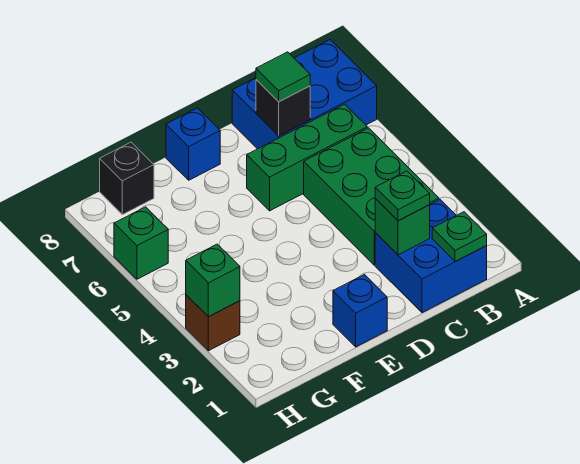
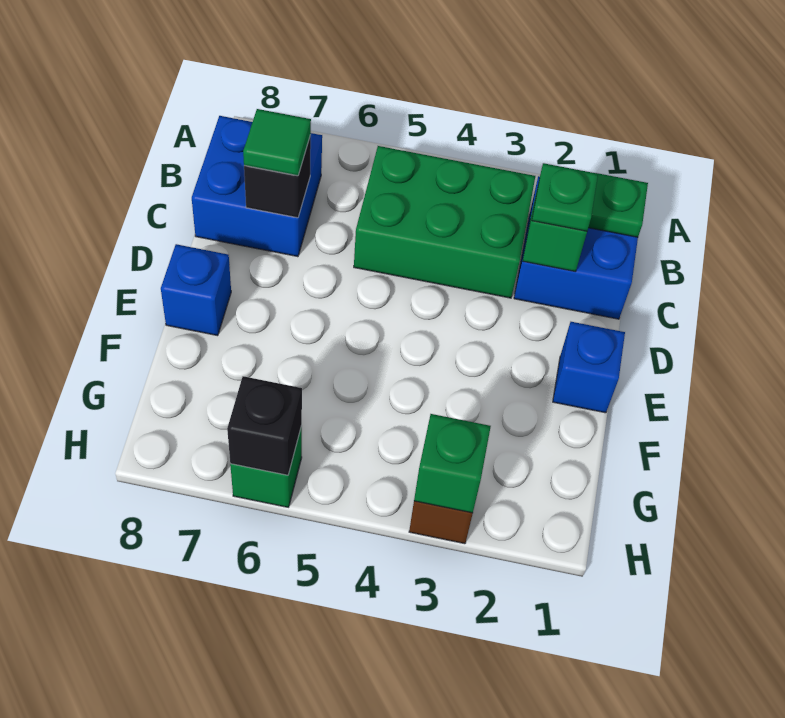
blue brick A7:C8 level 1 -> blue brick B7:C8 level 1
green brick B6:D6 level 1 -> none
black brick G8 level 1 -> black brick H6 level 2

